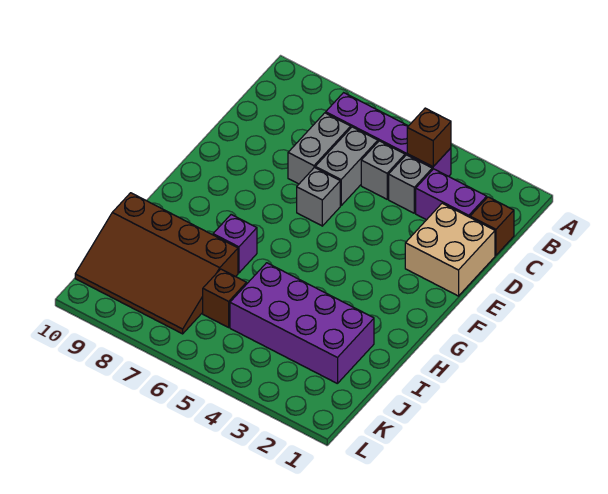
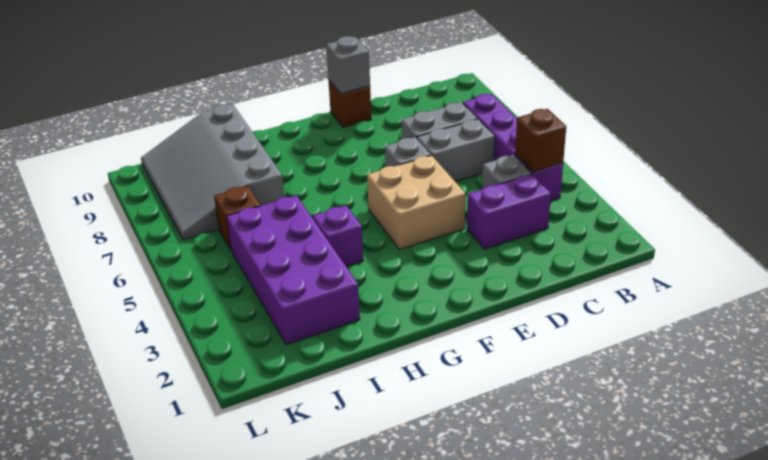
brown brick C1 level 1 -> brown brick E10 level 1
purple brick C2:C3 level 1 -> purple brick C3:D3 level 1
grey brick C5 level 1 -> grey brick E10 level 2
tan brick D1:E2 level 1 -> tan brick E4:F5 level 1
purple brick H7 level 1 -> purple brick H4 level 1
brown slope I7:K10 level 1 top I -> grey slope I7:K10 level 1 top I

